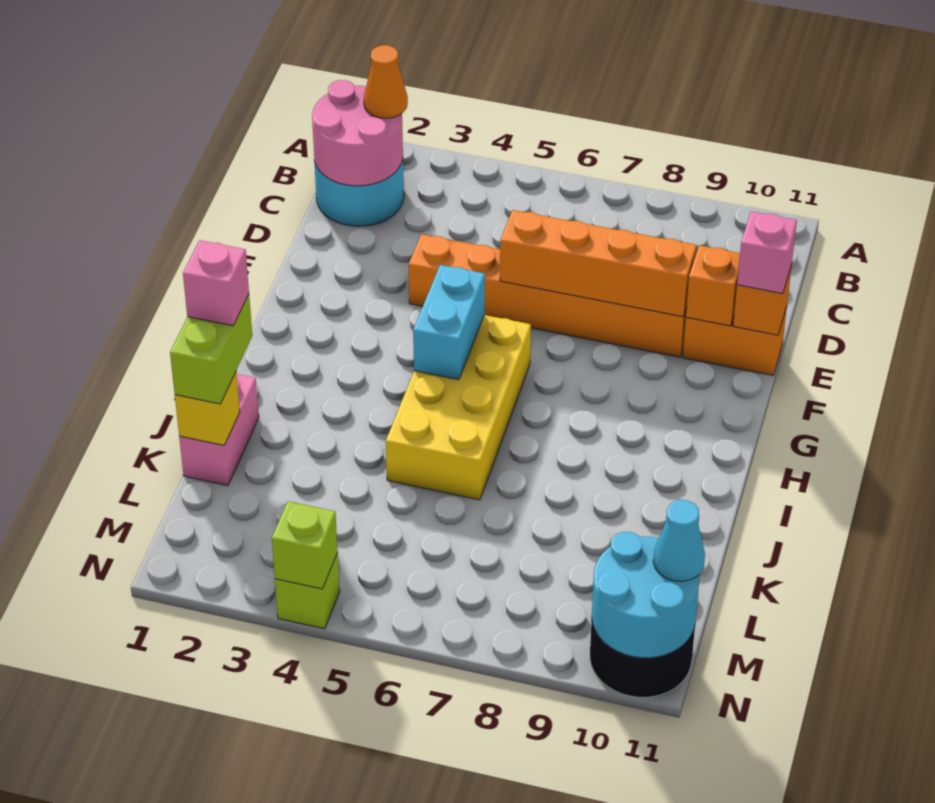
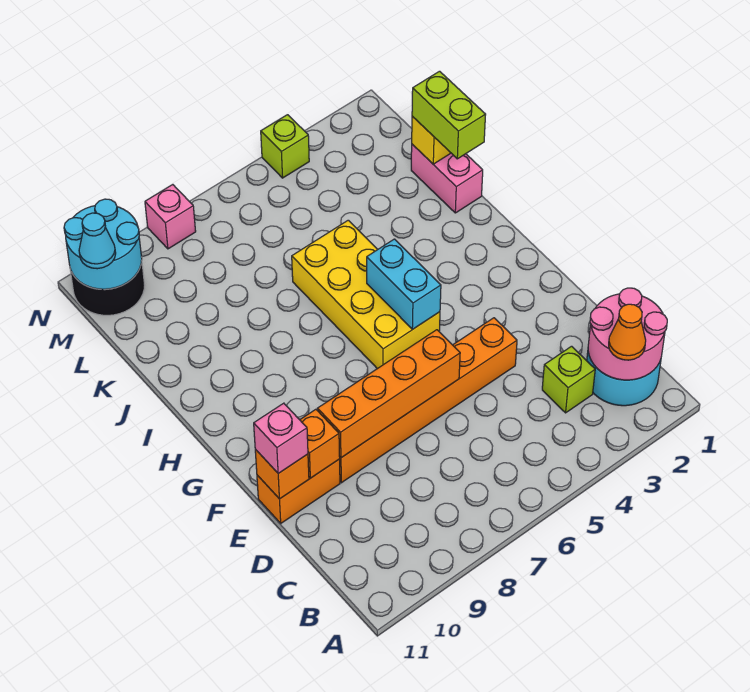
pink brick J1 level 4 -> pink brick N8 level 1
lime brick N4 level 2 -> lime brick C3 level 1

